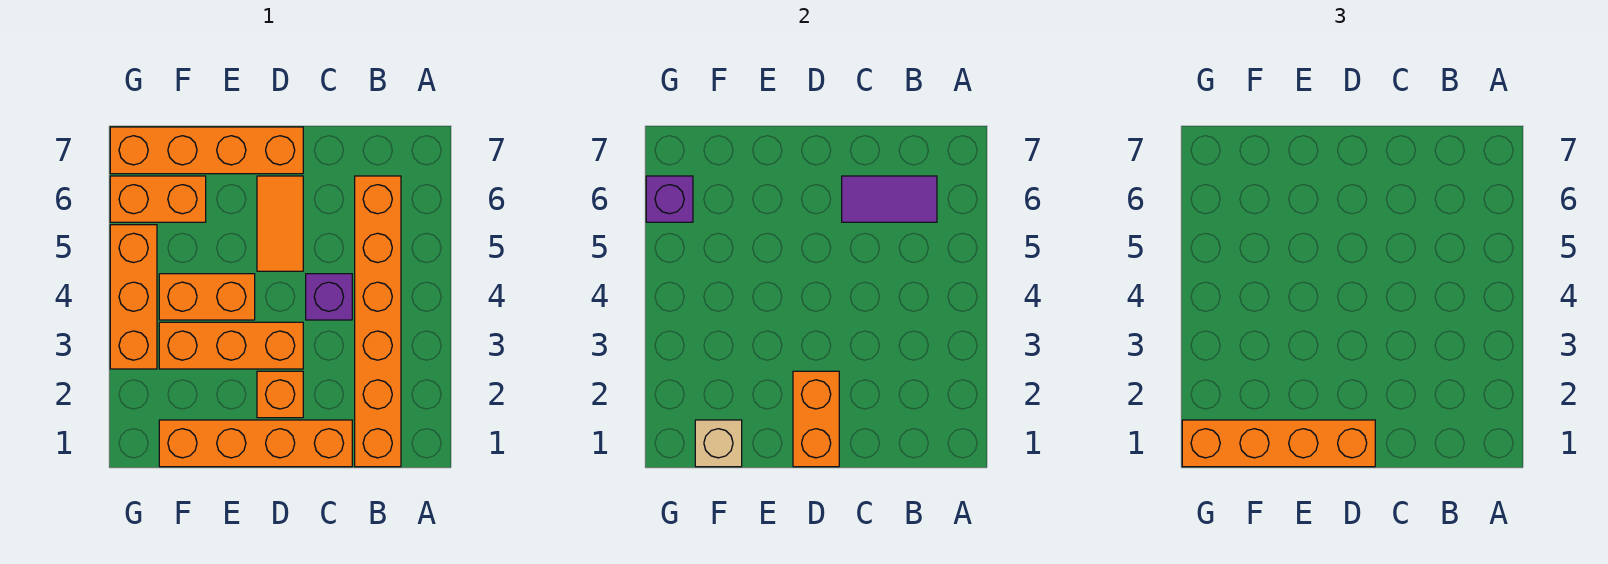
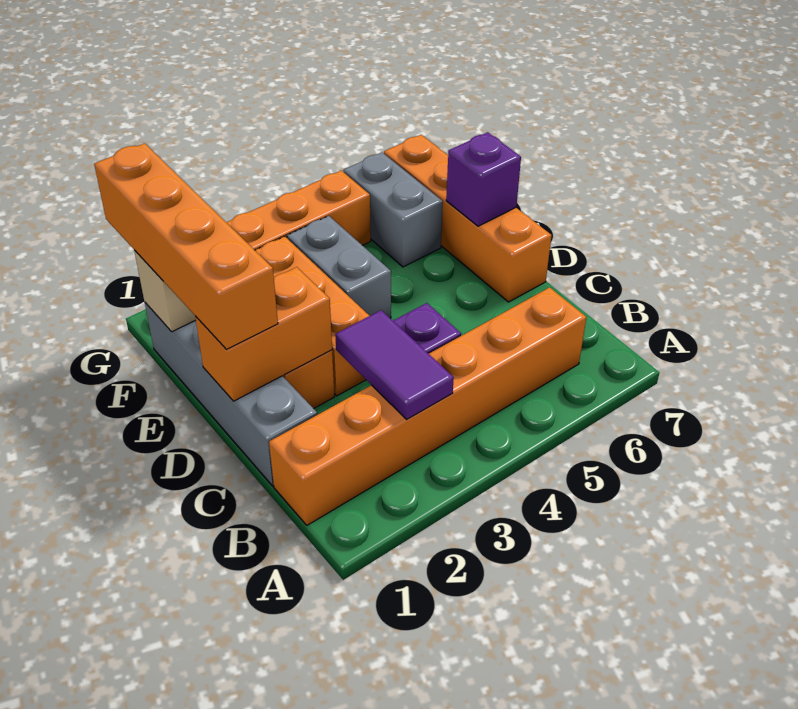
purple tile B6:C6 level 2 -> purple tile B3:C3 level 2
orange brick C1:F1 level 1 -> grey brick C1:F1 level 1
orange tile D5:D6 level 1 -> none
orange brick E4:F4 level 1 -> grey brick E4:F4 level 1
orange brick F6:G6 level 1 -> grey brick F6:G6 level 1
purple brick G6 level 2 -> purple brick E7 level 2

